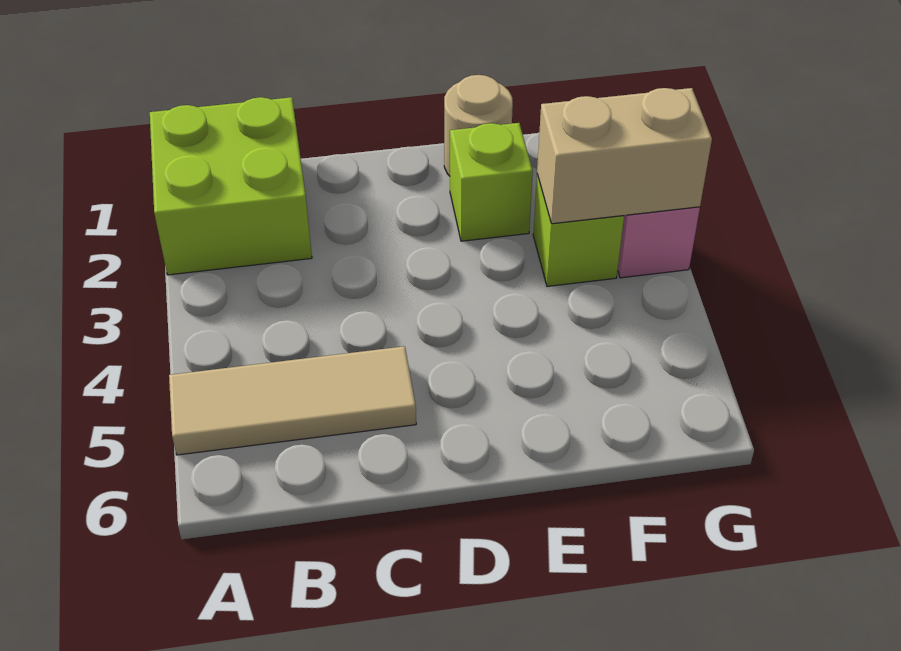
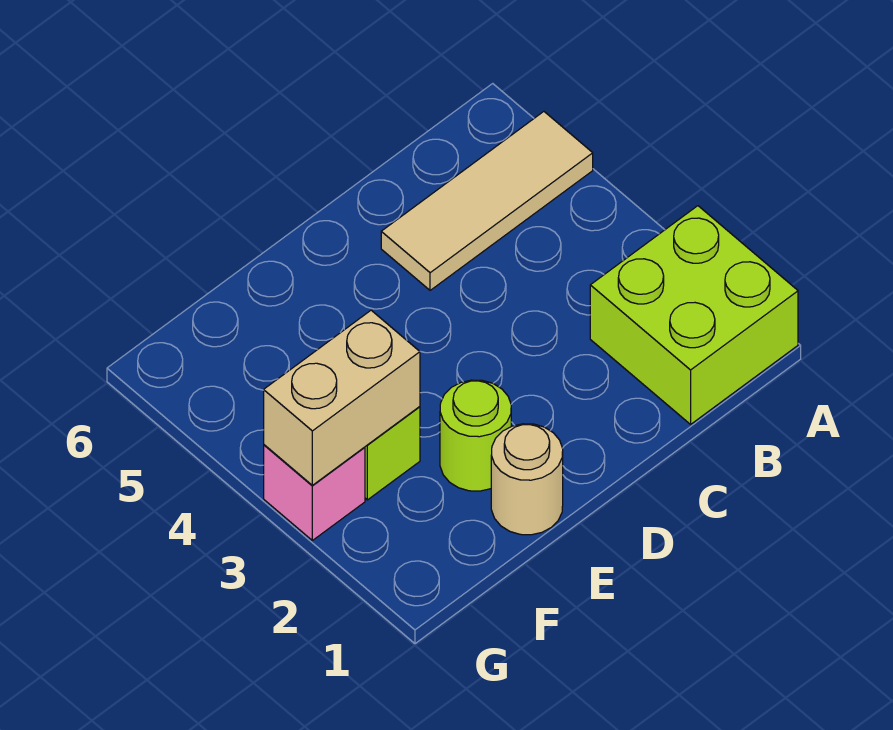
lime brick E2 level 1 -> lime round brick E2 level 1

